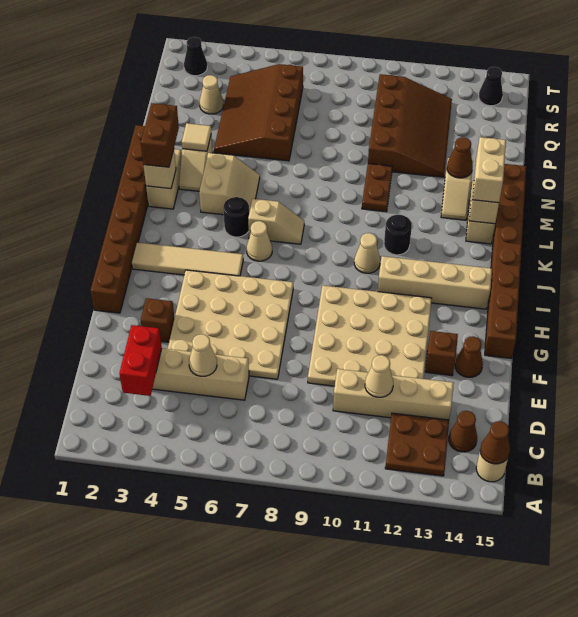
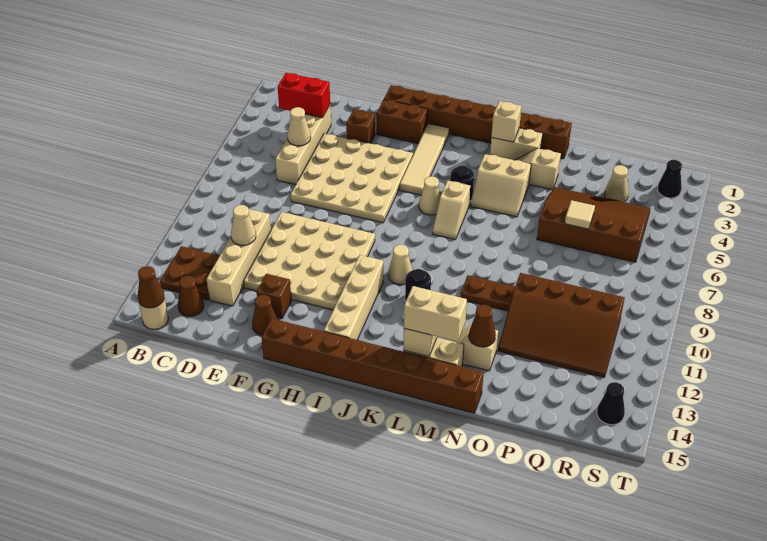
brown brick L2:M2 level 3 -> brown brick G2:H2 level 1
tan tile N3 level 2 -> tan tile P6 level 2

